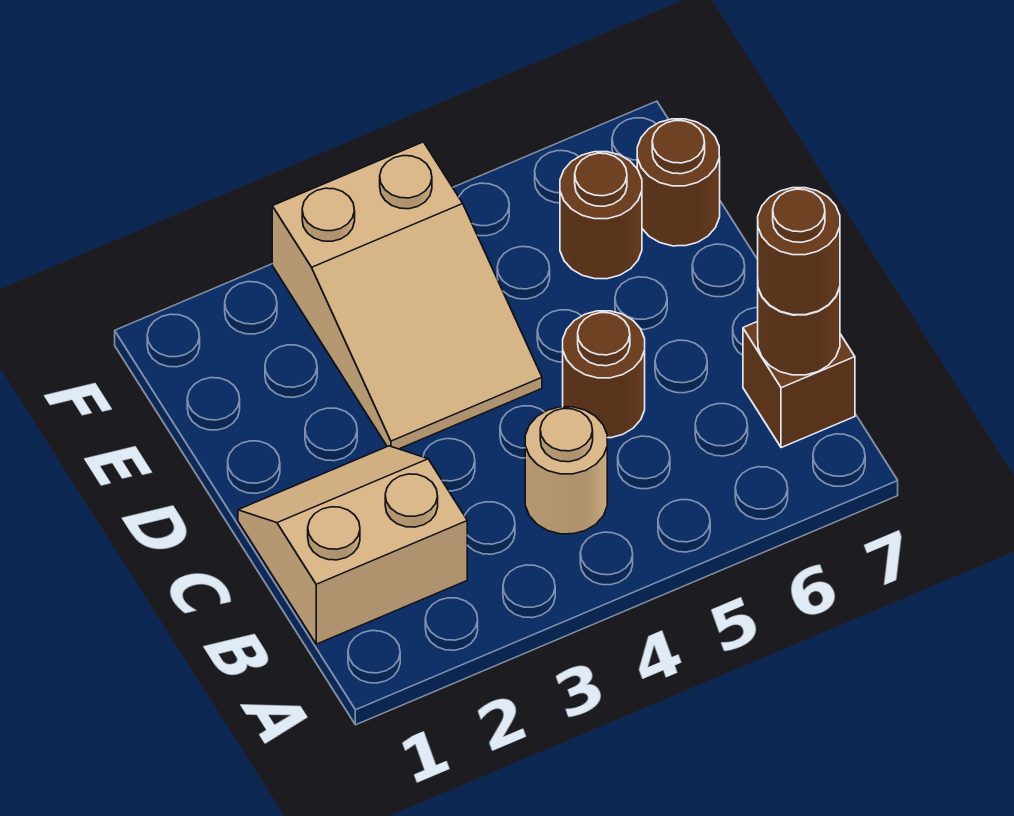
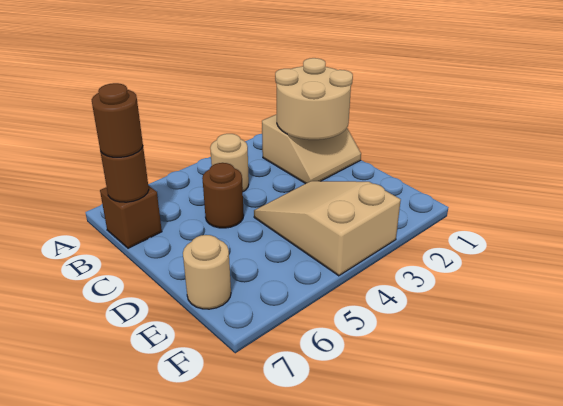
none -> tan round brick B1:C2 level 2
brown round brick E6 level 1 -> none
brown round brick E7 level 1 -> tan round brick E7 level 1

